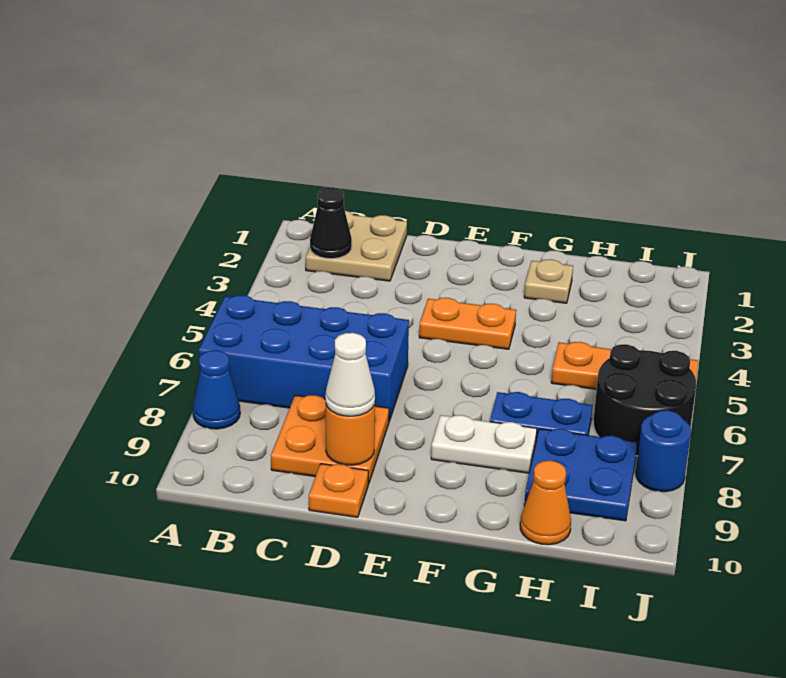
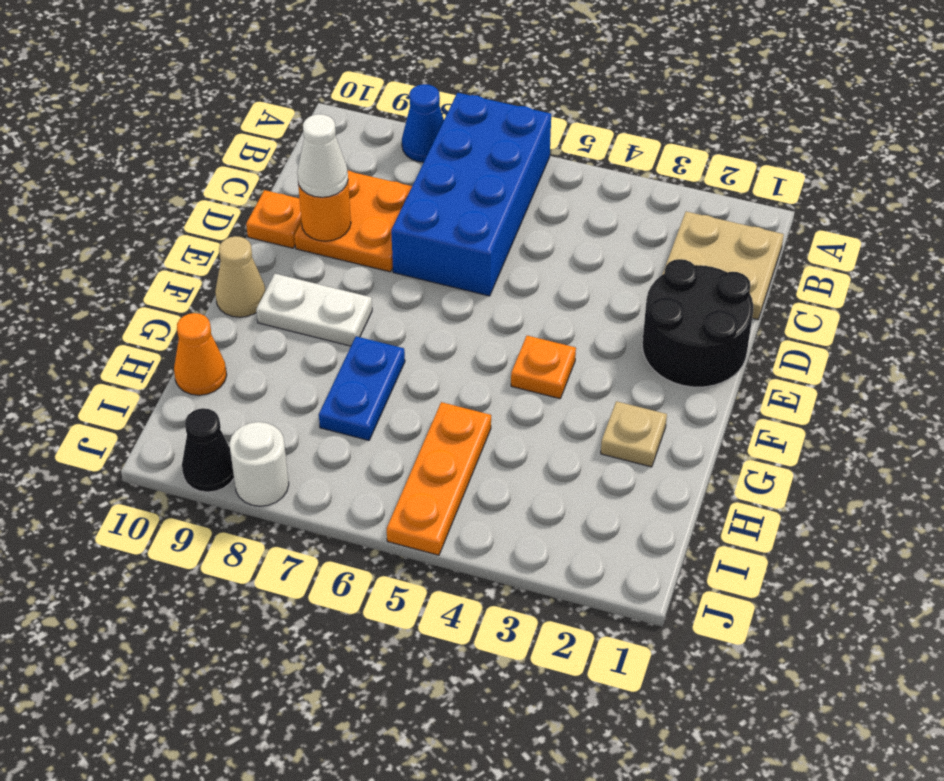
black cone B2 level 2 -> black cone J9 level 1
orange plate E4:F4 level 1 -> orange plate F4 level 1
white plate F8:G8 level 1 -> white plate F8:F9 level 1
none -> tan cone F10 level 1
blue plate H8:I9 level 1 -> none
black round brick I6:J7 level 1 -> black round brick D1:E2 level 1
blue round brick J8 level 1 -> white round brick J8 level 1

